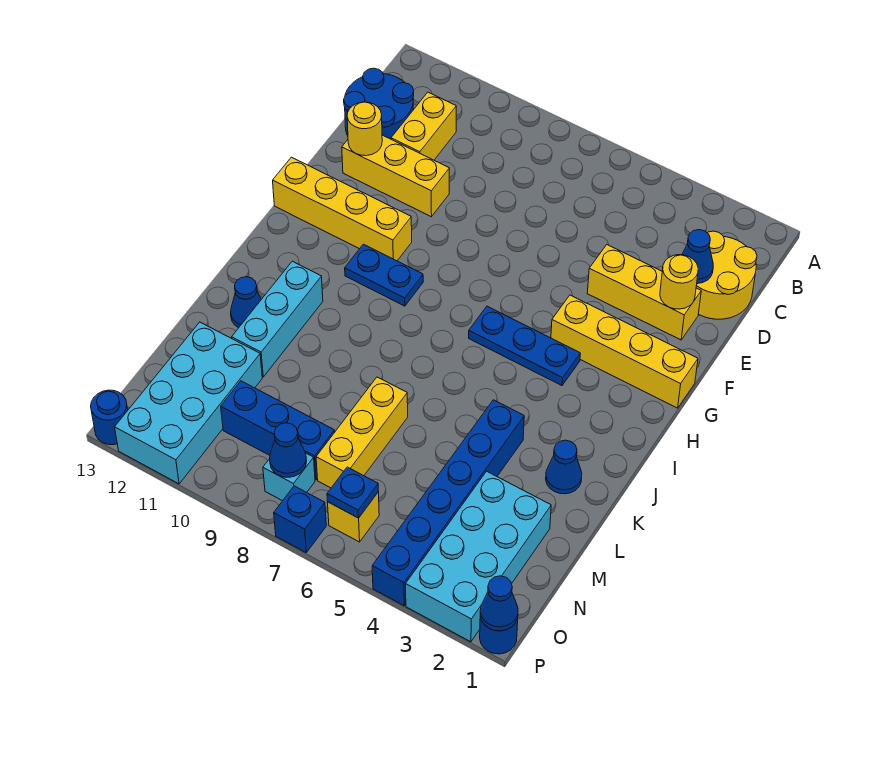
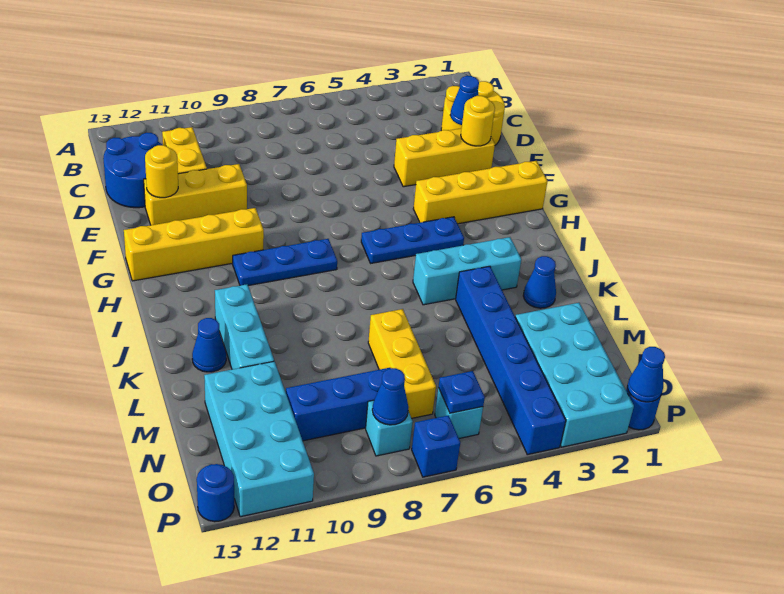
blue plate H9:H10 level 1 -> blue plate H8:H10 level 1
none -> cyan brick J3:J5 level 1
yellow brick O6 level 1 -> cyan brick O6 level 1

